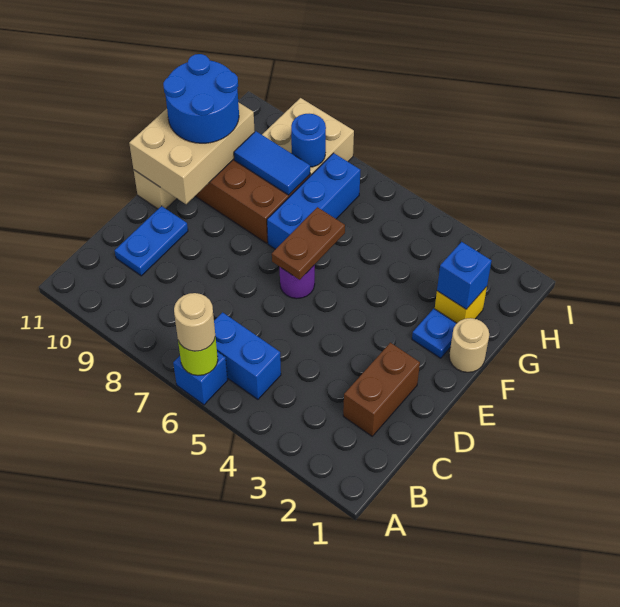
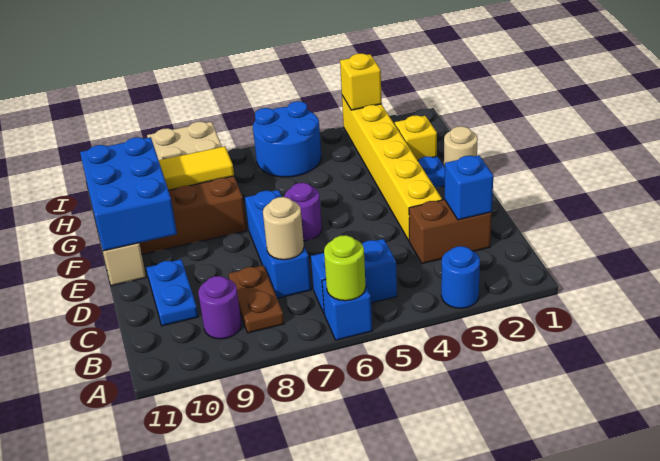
tan round brick A6 level 3 -> tan round brick C7 level 2
none -> purple round brick B9 level 1
brown brick C2:D2 level 1 -> brown brick C2:C3 level 1
none -> yellow brick D3:I3 level 1
brown plate E6:F6 level 2 -> brown plate B8:C8 level 1
tan brick E10:G11 level 2 -> blue brick E10:G11 level 2
blue brick F7:H7 level 1 -> blue brick C7:E7 level 1
blue round brick F10:G11 level 3 -> blue round brick H5:I6 level 1
blue brick G2 level 2 -> blue brick C2 level 2
blue tile G8:G9 level 2 -> yellow tile G8:G9 level 2
blue round brick H8 level 2 -> blue round brick A3 level 1
none -> yellow brick I3 level 2

